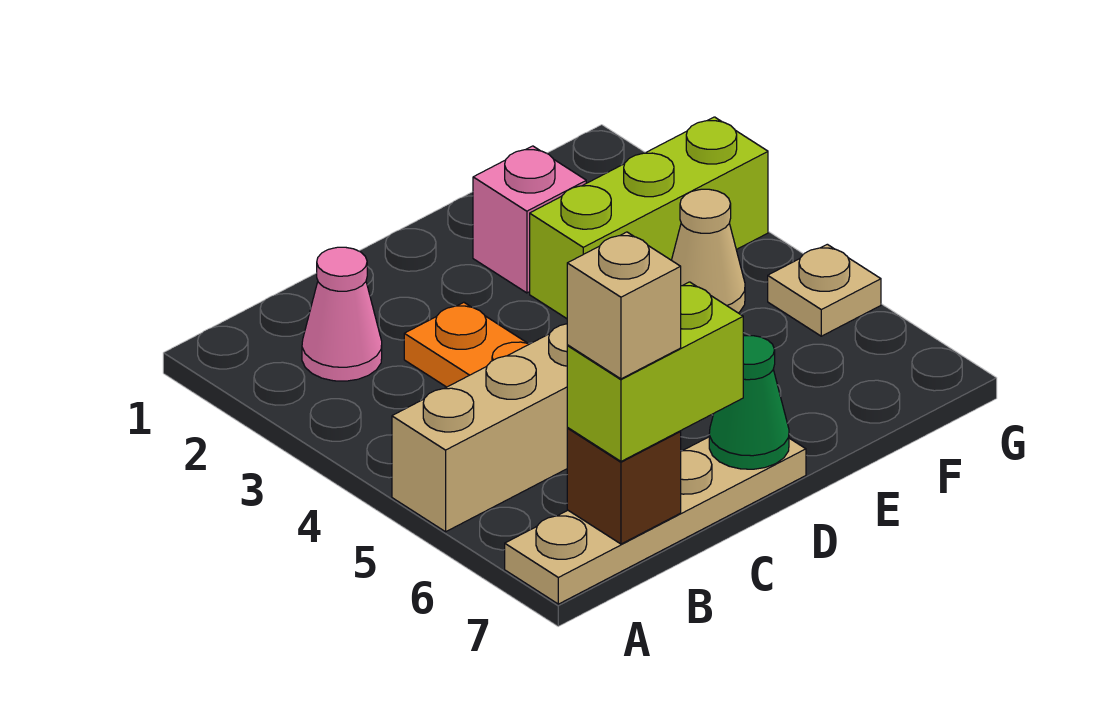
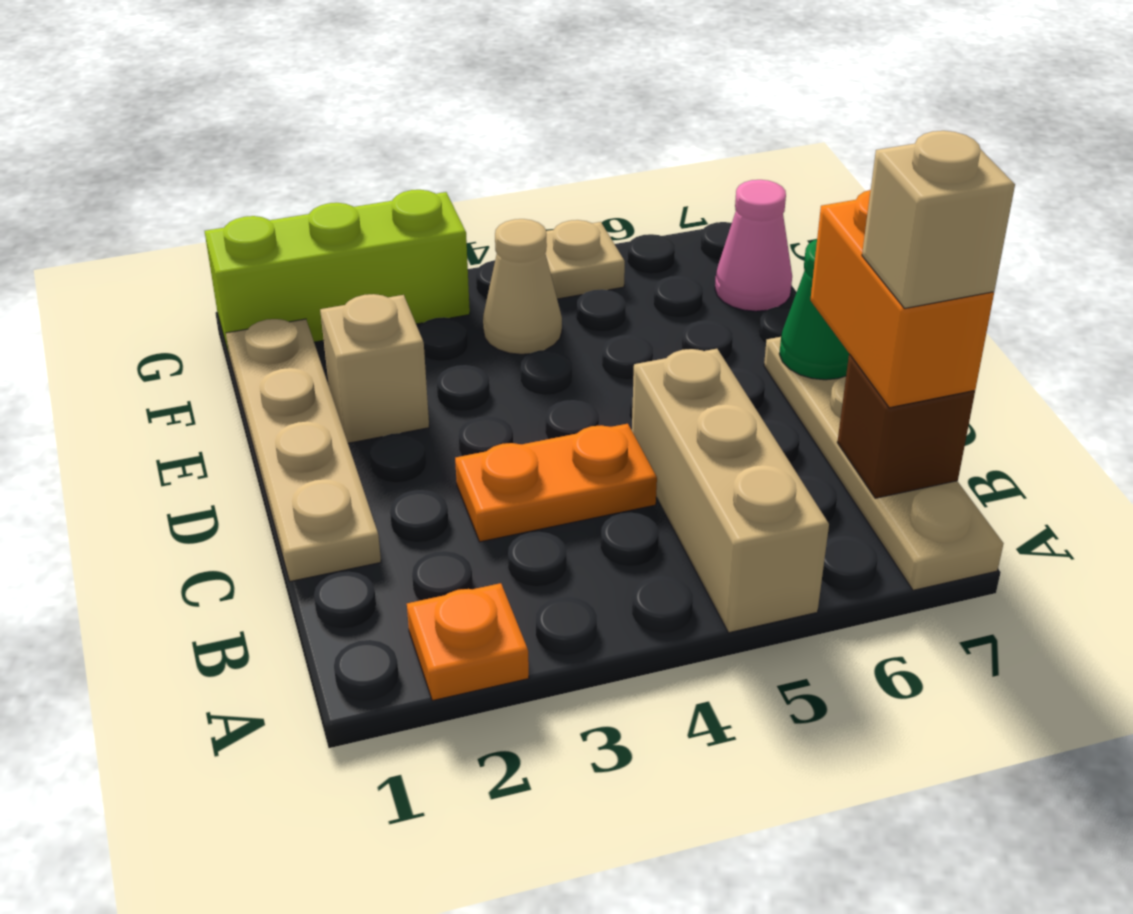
none -> orange plate A2 level 1
pink cone B2 level 1 -> pink cone F7 level 1
lime brick B7:C7 level 3 -> orange brick B7:C7 level 3
none -> tan plate C1:F1 level 1
pink brick E2 level 1 -> tan brick E2 level 1
lime brick E3:G3 level 1 -> lime brick G1:G3 level 1

